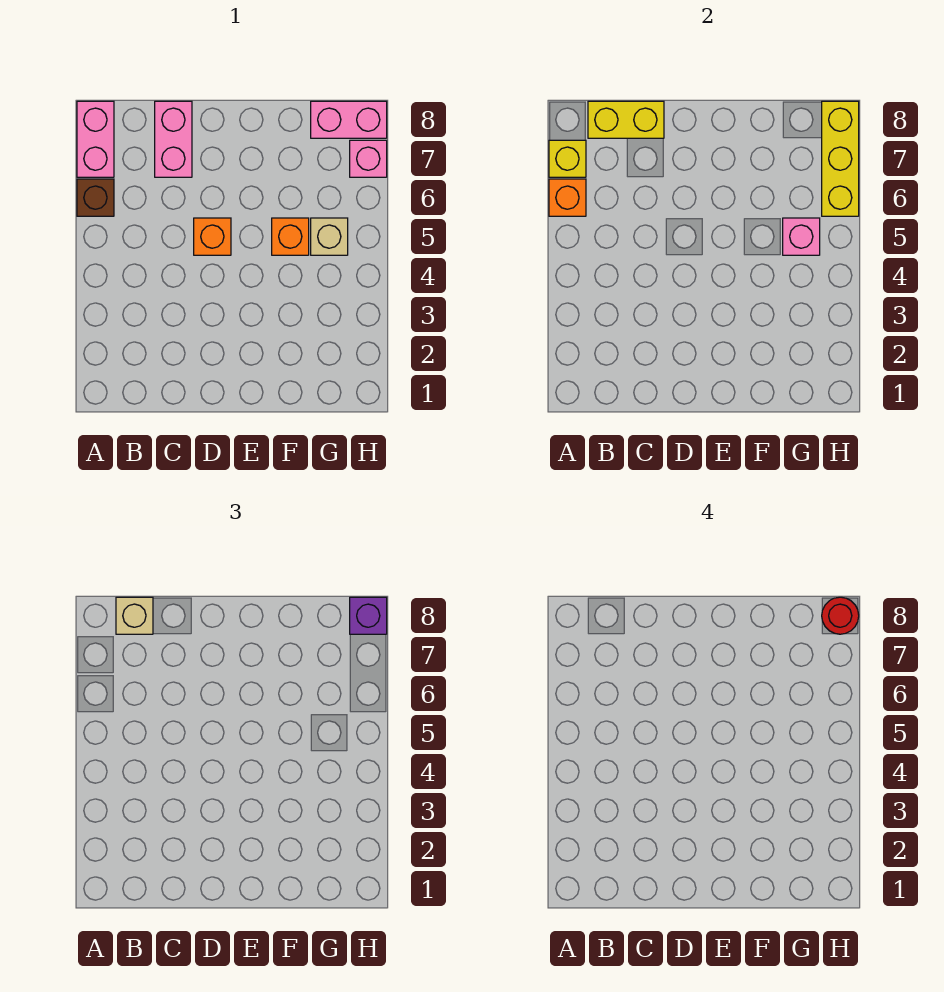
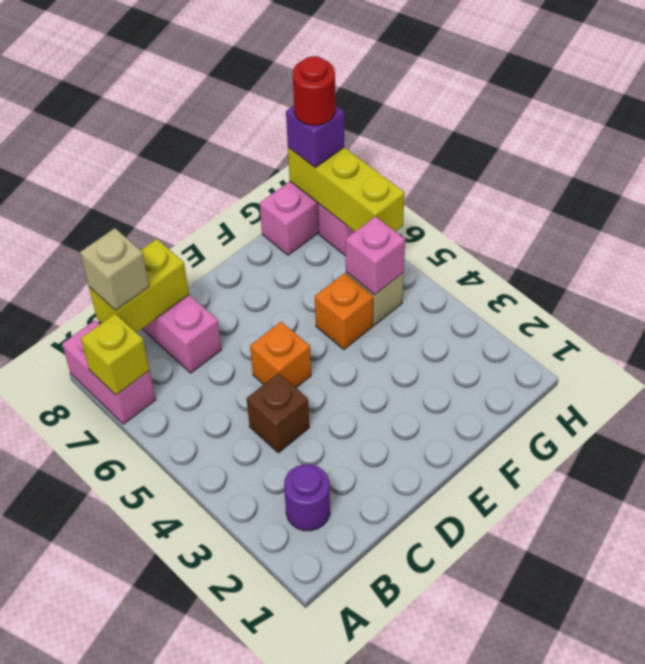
brown brick A6 level 1 -> brown brick C4 level 1
orange brick A6 level 2 -> none
none -> purple round brick B2 level 1

